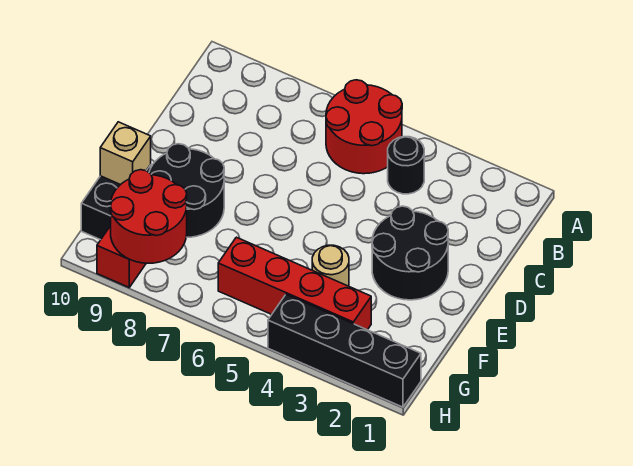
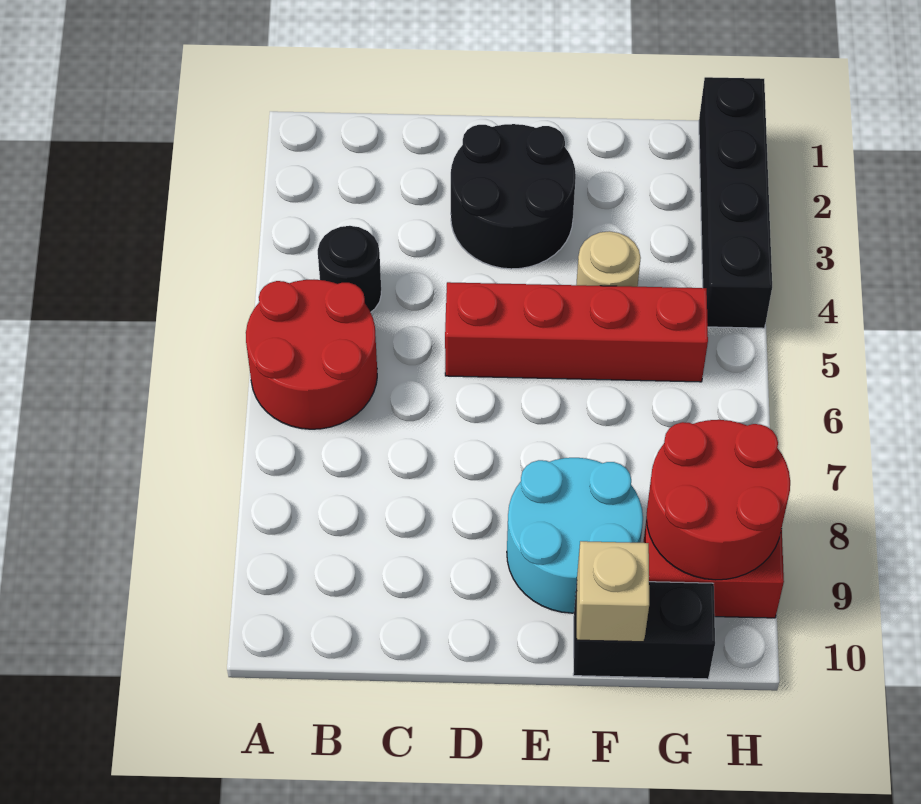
black round brick E8:F9 level 1 -> cyan round brick E8:F9 level 1
red brick G3:G6 level 1 -> red brick D5:G5 level 1

